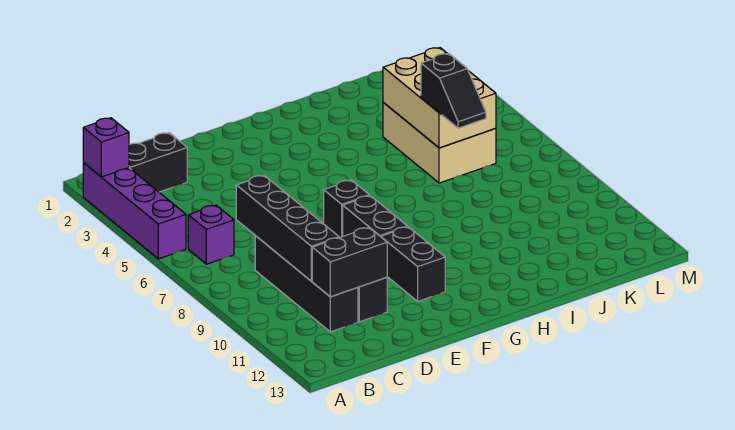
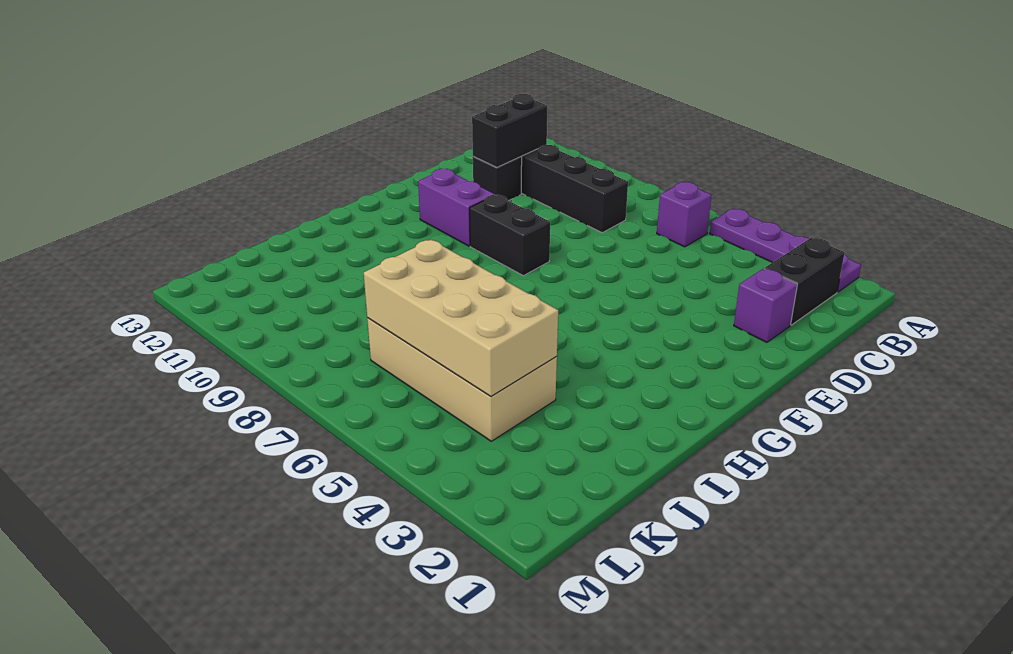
purple brick A2:A5 level 1 -> purple plate A2:A5 level 1
purple brick A2 level 2 -> purple brick D2 level 1
black brick C7:C10 level 2 -> none
black brick F7 level 1 -> none
black brick F10:F11 level 1 -> purple brick F10:F11 level 1
tan brick J4:K6 level 1 -> tan brick J4:K7 level 1
tan brick J4:K6 level 2 -> tan brick J4:K7 level 2
black slope J6:J7 level 3 top 6 -> none

